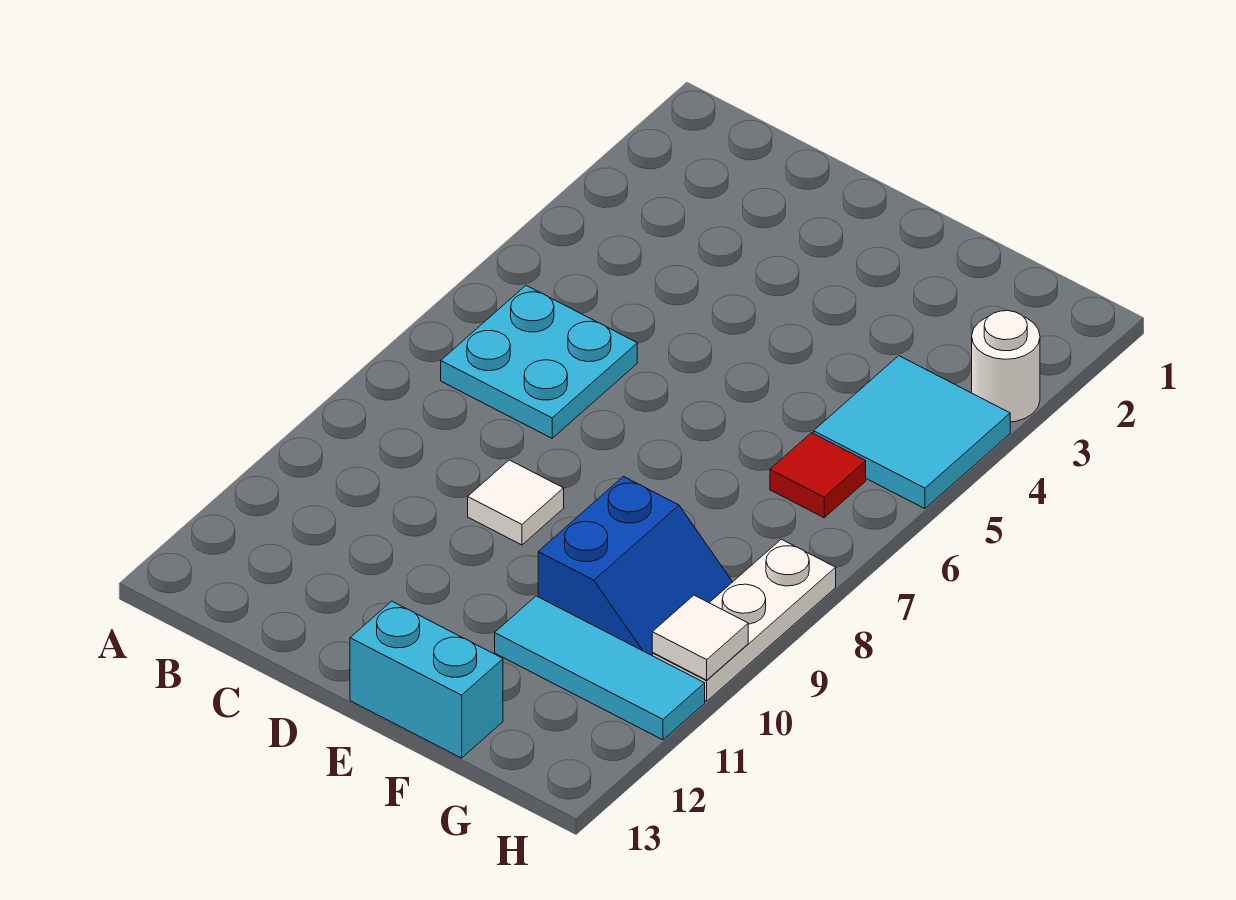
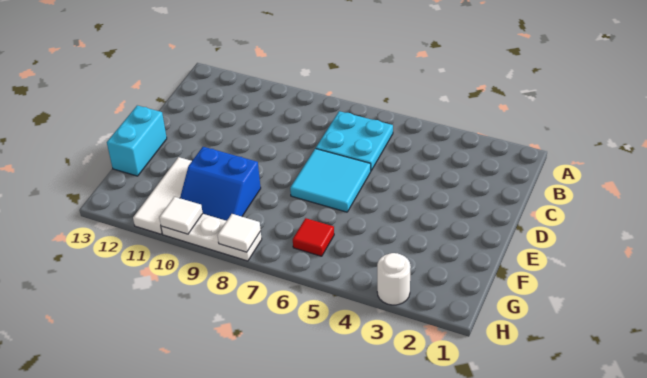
white tile D9 level 1 -> white tile H8 level 2
cyan tile F11:H11 level 1 -> white tile F11:H11 level 1
cyan tile G4:H5 level 1 -> cyan tile D6:E7 level 1

